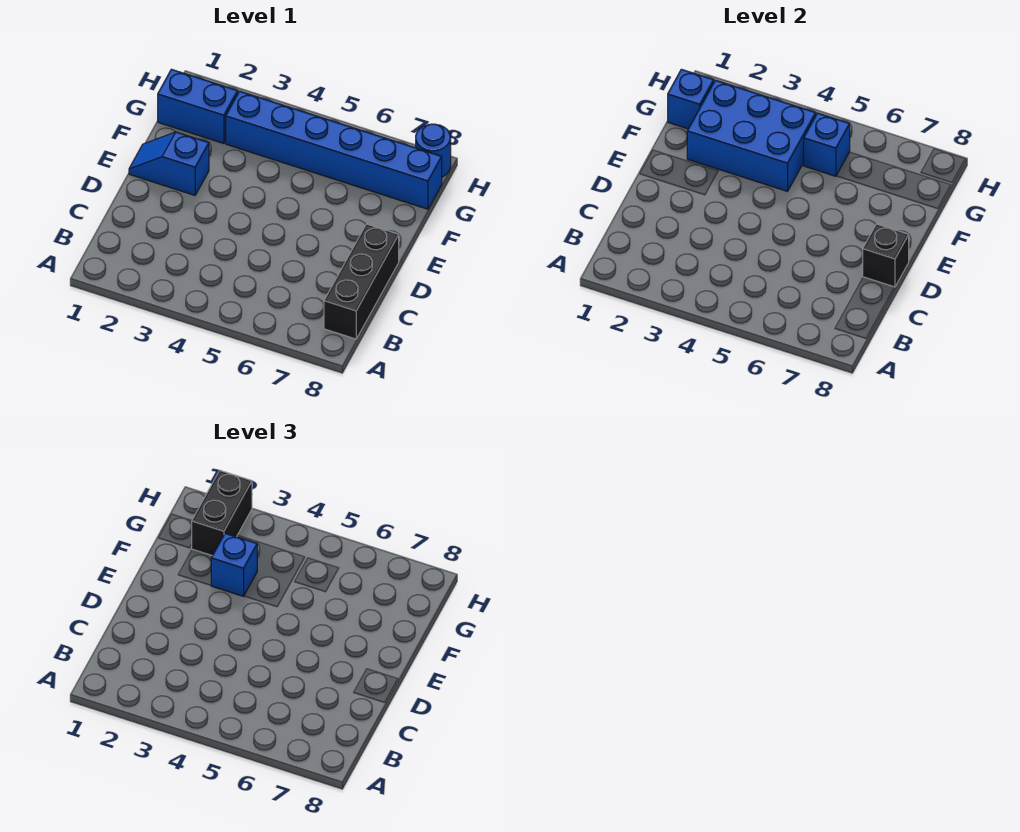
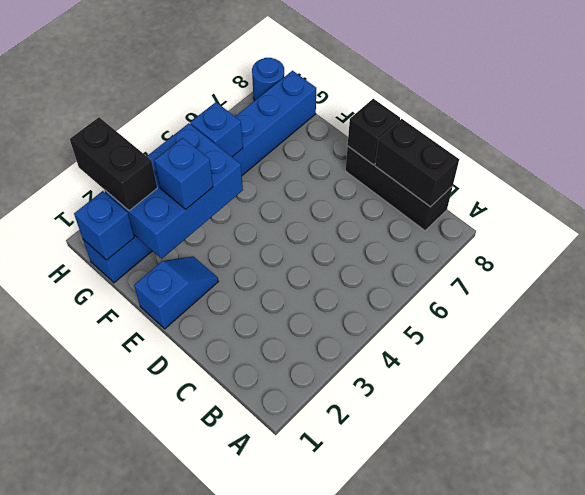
none -> black brick B8:C8 level 2
blue slope E1:E2 level 1 top 2 -> blue slope E1:E2 level 1 top 1

